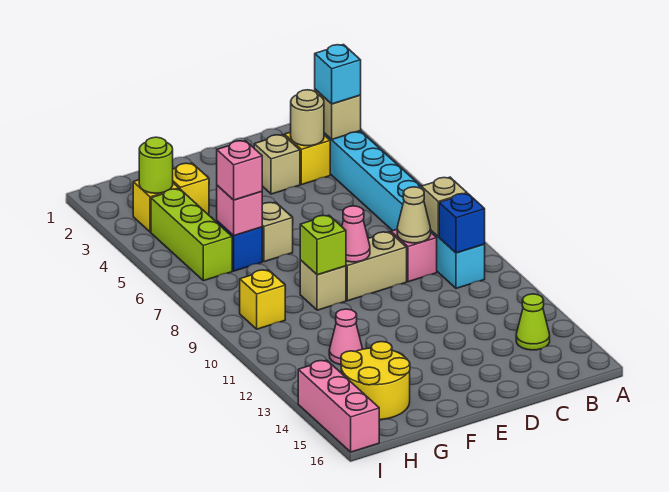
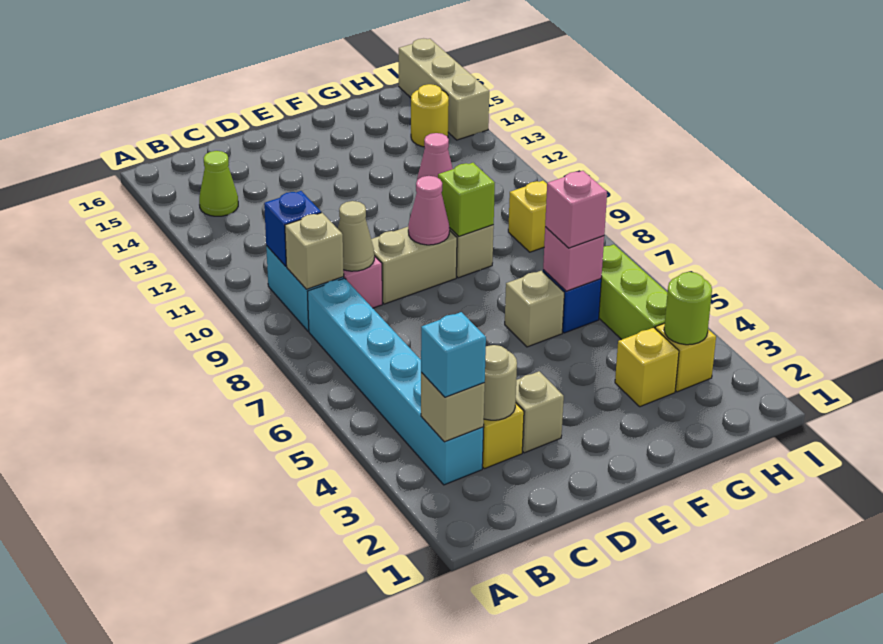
yellow round brick G14:H15 level 1 -> yellow round brick H14 level 1
pink brick I14:I16 level 1 -> tan brick I14:I16 level 1

